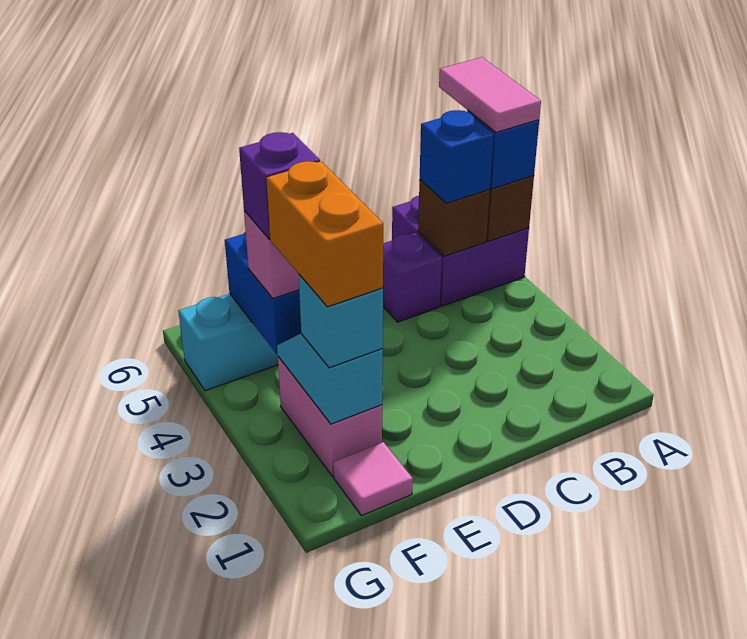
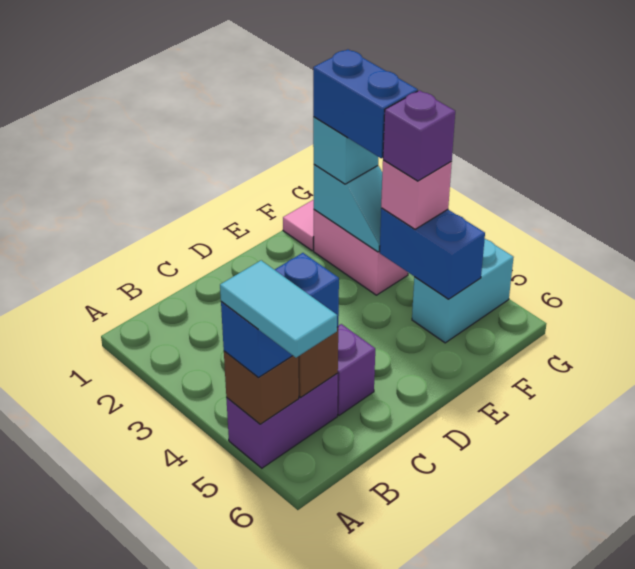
purple brick A5:B6 level 1 -> purple brick A5:B5 level 1
pink tile A5:A6 level 4 -> cyan tile A5:A6 level 4
orange brick F2:F3 level 4 -> blue brick F2:F3 level 4

